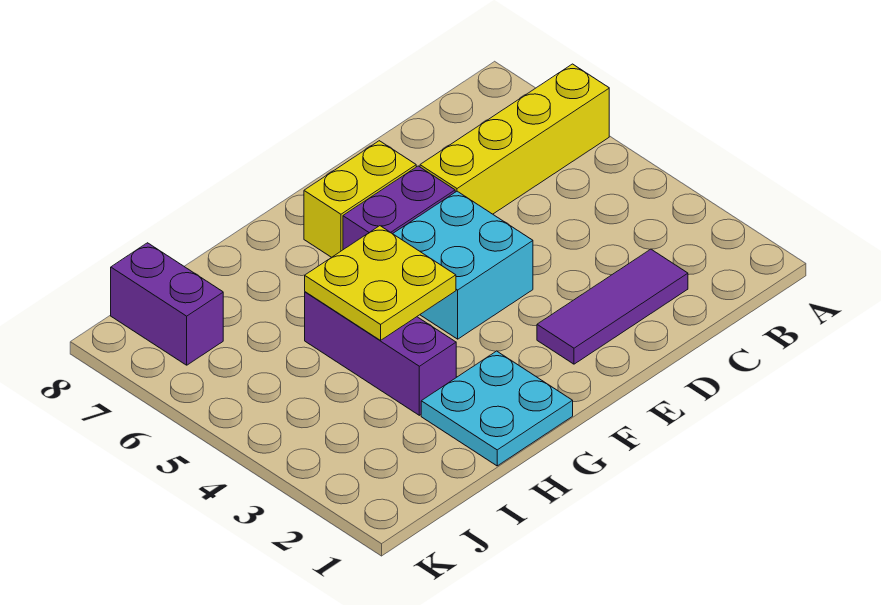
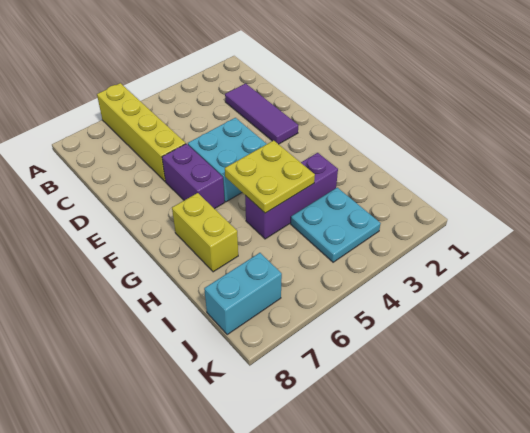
yellow brick E7:F7 level 1 -> yellow brick G7:H7 level 1
cyan plate G1:H2 level 1 -> cyan plate I3:J4 level 1
purple brick J7:J8 level 1 -> cyan brick J7:J8 level 1

